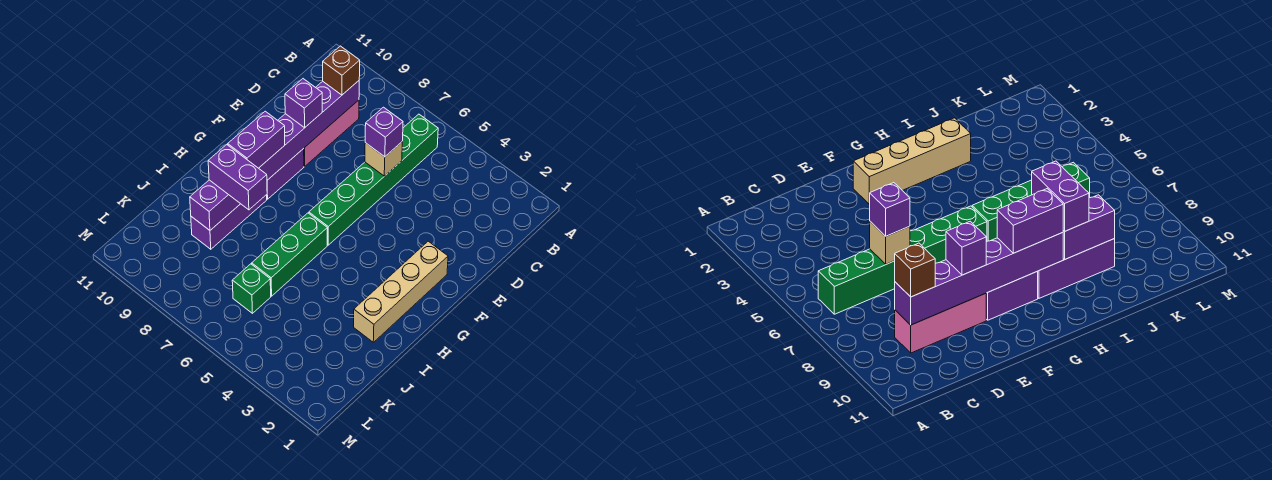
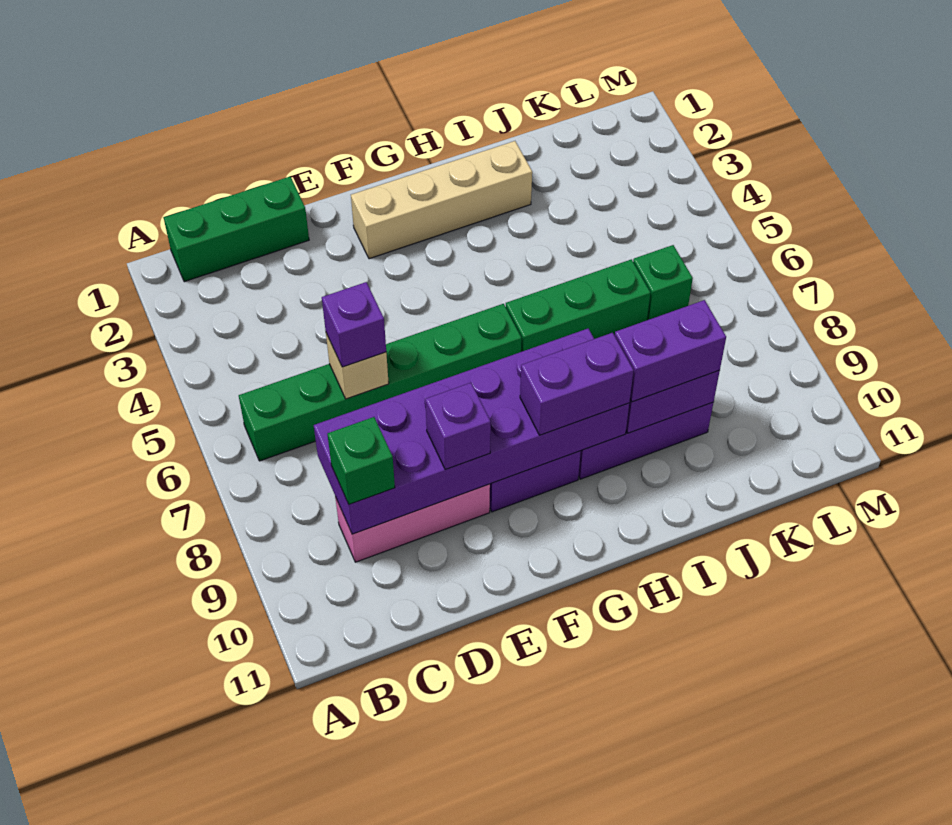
none -> green brick B1:D1 level 1
purple brick C9:H9 level 2 -> purple brick C8:H9 level 2
brown brick C9 level 3 -> green brick C9 level 3
purple brick I8:I9 level 3 -> purple brick I9:J9 level 3

